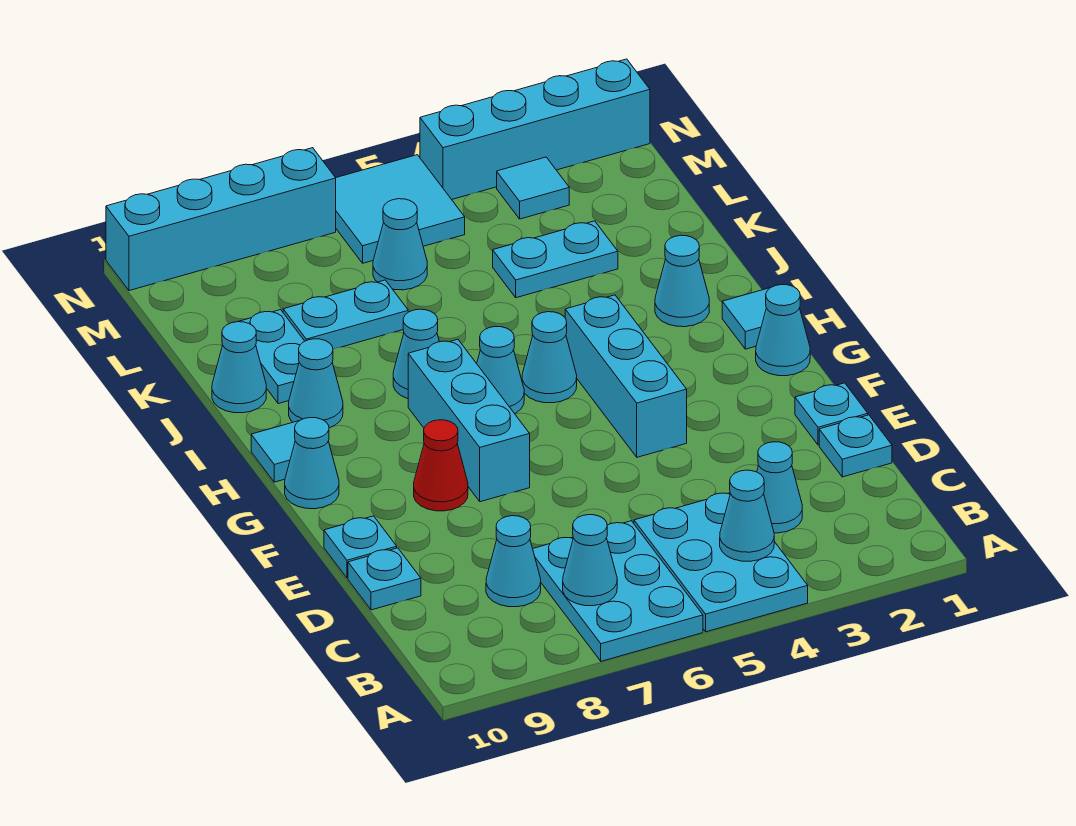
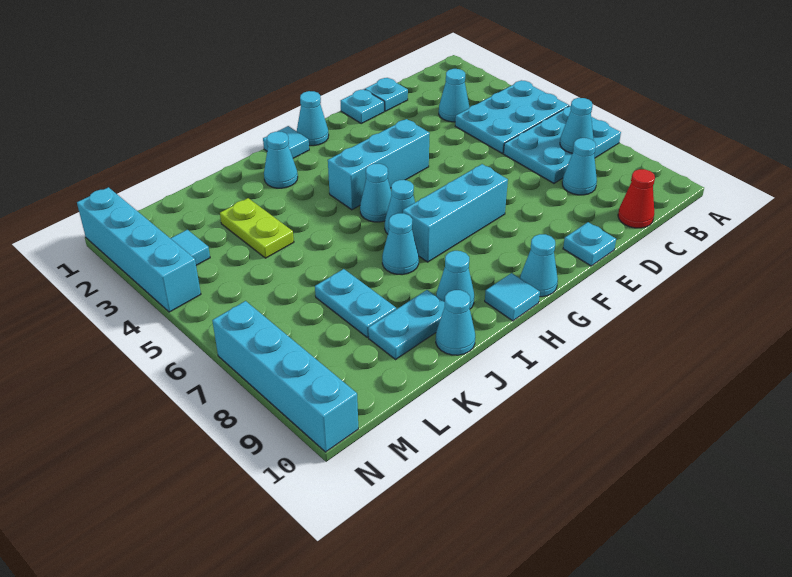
cyan cone B4 level 2 -> none
cyan plate D10 level 1 -> none
red cone F8 level 1 -> red cone C10 level 1
cyan plate K3:K4 level 1 -> lime plate K3:K4 level 1
cyan cone L6 level 1 -> none
cyan tile M5:N6 level 1 -> none

